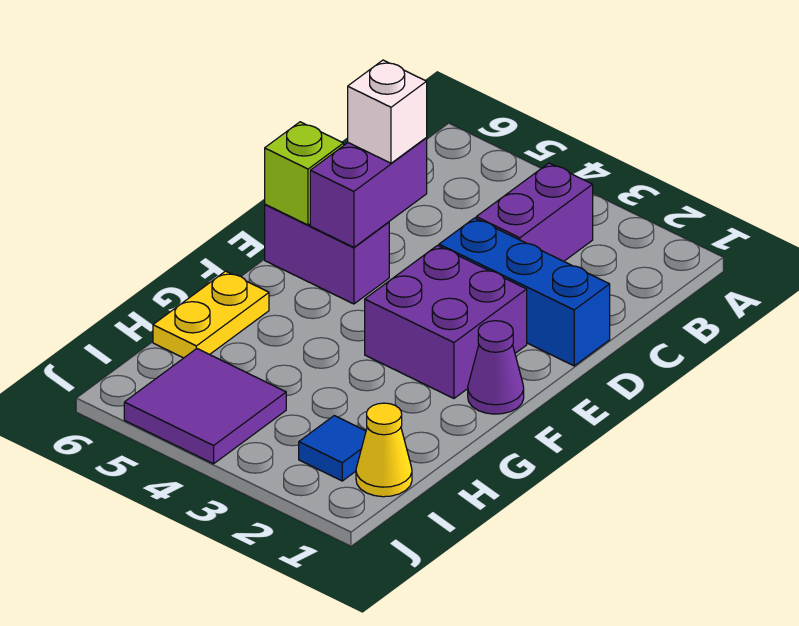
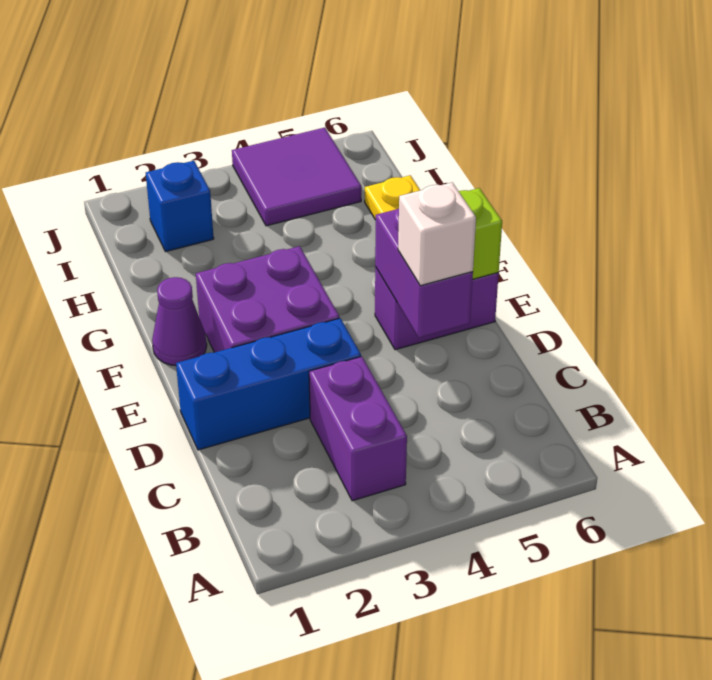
yellow cone I1 level 1 -> none
blue tile I2 level 1 -> blue brick I2 level 1

